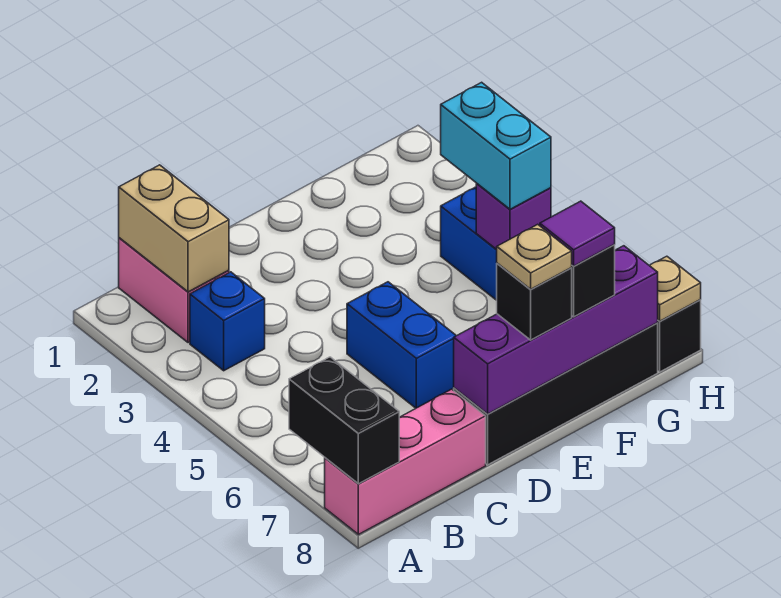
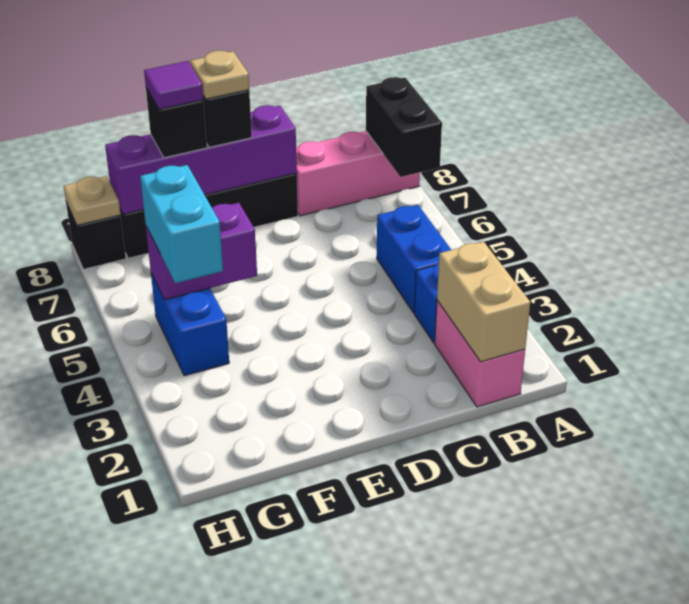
blue brick D5:D6 level 1 -> blue brick B4:B5 level 1
purple brick G5 level 2 -> purple brick F5:G5 level 2

